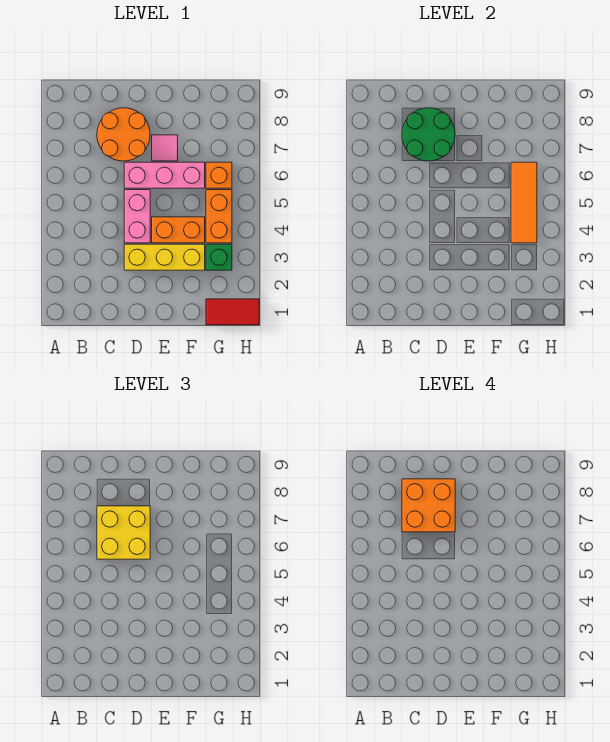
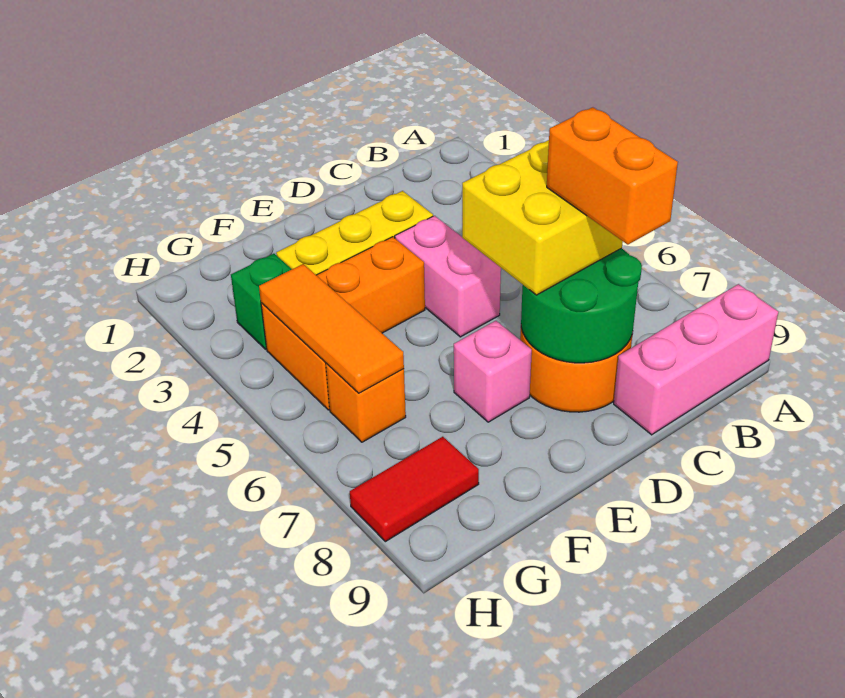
orange brick C7:D8 level 4 -> orange brick C7:C8 level 4
pink brick D6:F6 level 1 -> pink brick A9:C9 level 1
pink tile E7 level 1 -> pink brick E7 level 1
red tile G1:H1 level 1 -> red tile G8:H8 level 1

